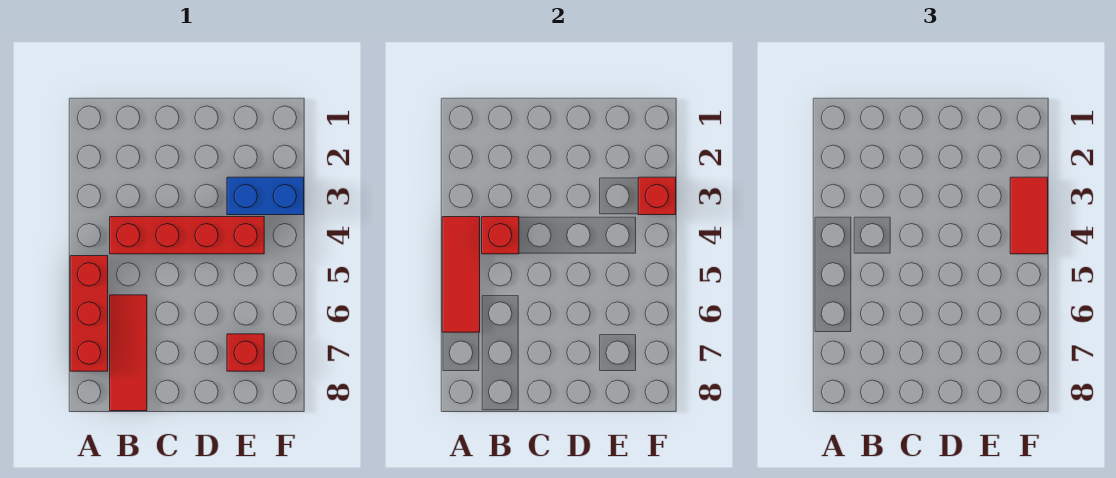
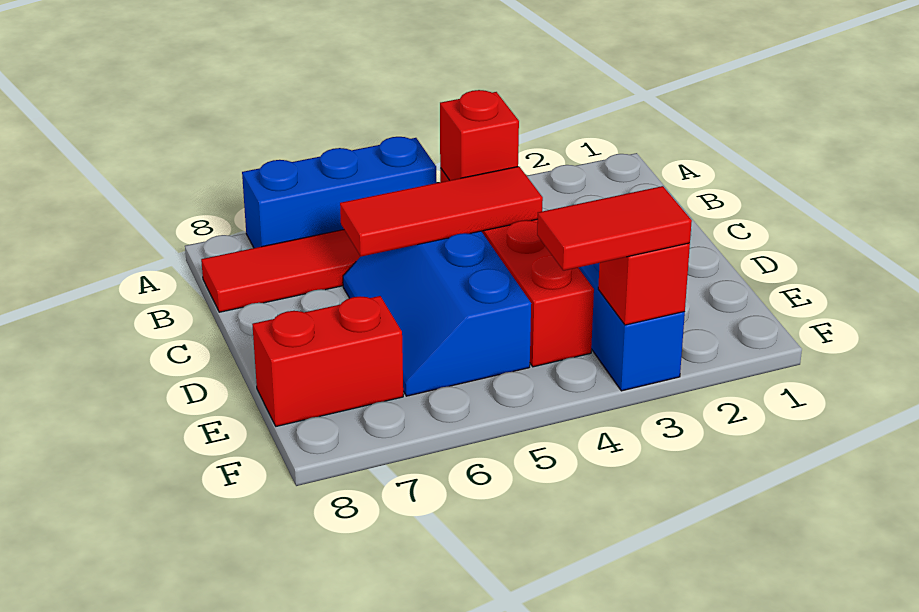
red tile A4:A6 level 2 -> red tile C4:C6 level 2
red brick A5:A7 level 1 -> blue brick A5:A7 level 1
none -> blue slope C5:E6 level 1 top 5
red brick E7 level 1 -> red brick E7:E8 level 1

